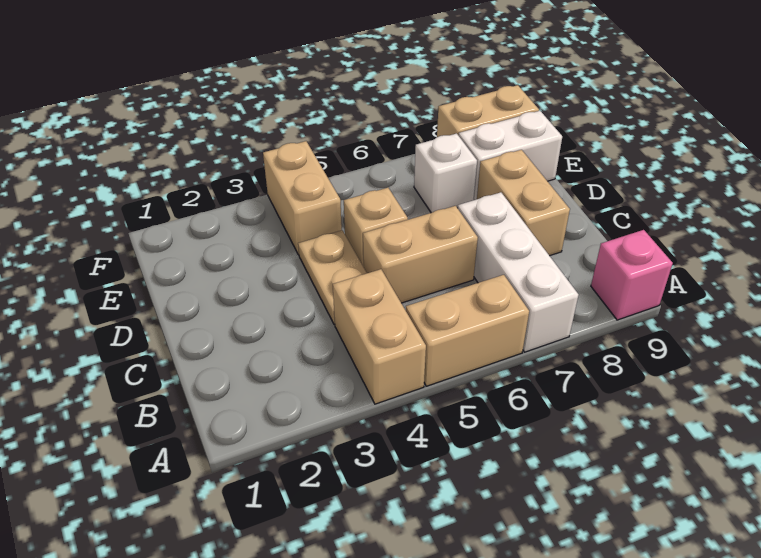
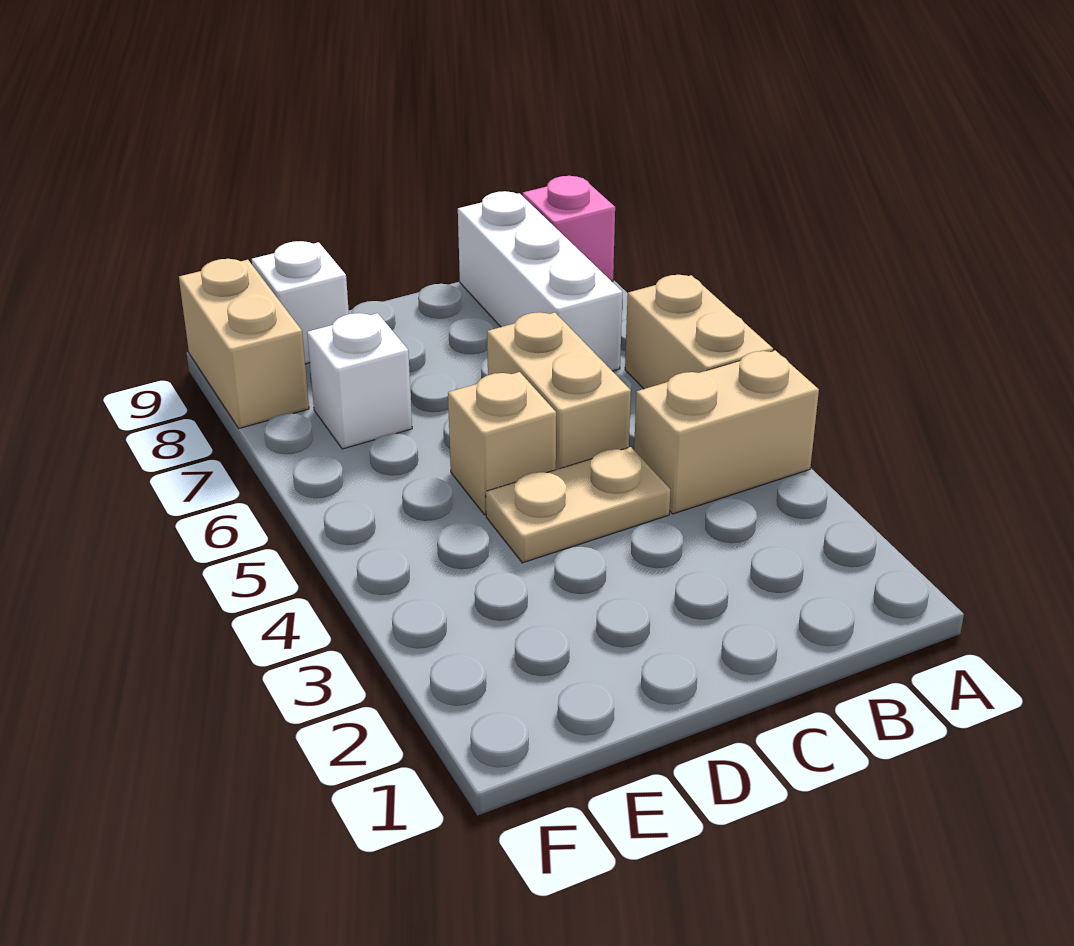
white brick A7:C7 level 1 -> white brick B7:B9 level 1
tan brick C8:D8 level 1 -> none
tan brick E4:F4 level 1 -> none
white brick E8:E9 level 1 -> white brick E9 level 1

